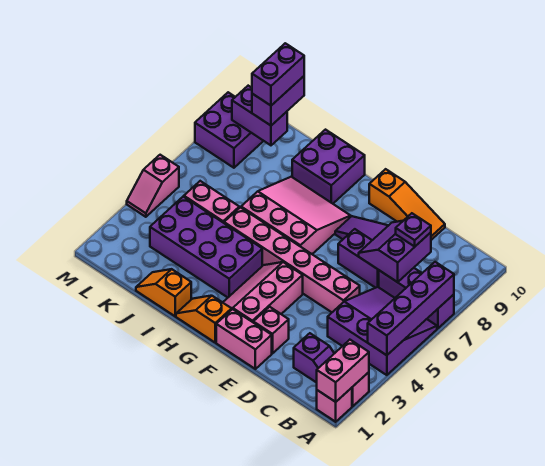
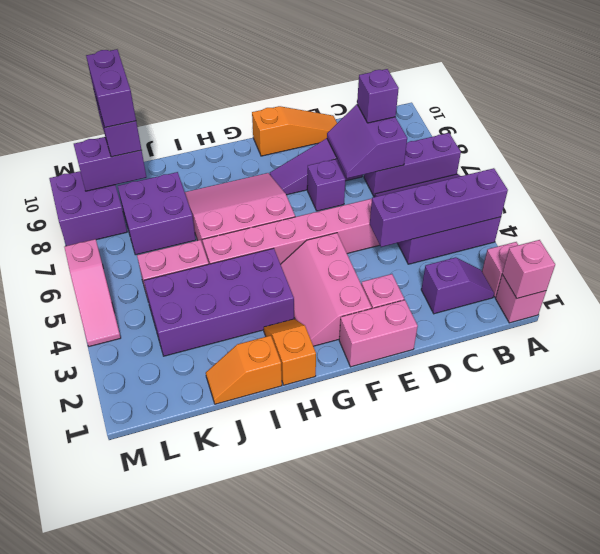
pink brick A1:A2 level 2 -> pink brick A1 level 2
purple brick A4:A7 level 2 -> purple brick A4:D4 level 2
purple plate C8 level 3 -> purple brick C8 level 3
purple brick D7:E7 level 1 -> purple brick E7 level 1
orange slope G1:H1 level 1 top G -> orange slope H1:H2 level 1 top 1
purple brick H9:I10 level 1 -> purple brick J7:K8 level 1
pink slope M4:M5 level 1 top 5 -> pink slope M4:M6 level 1 top 6

